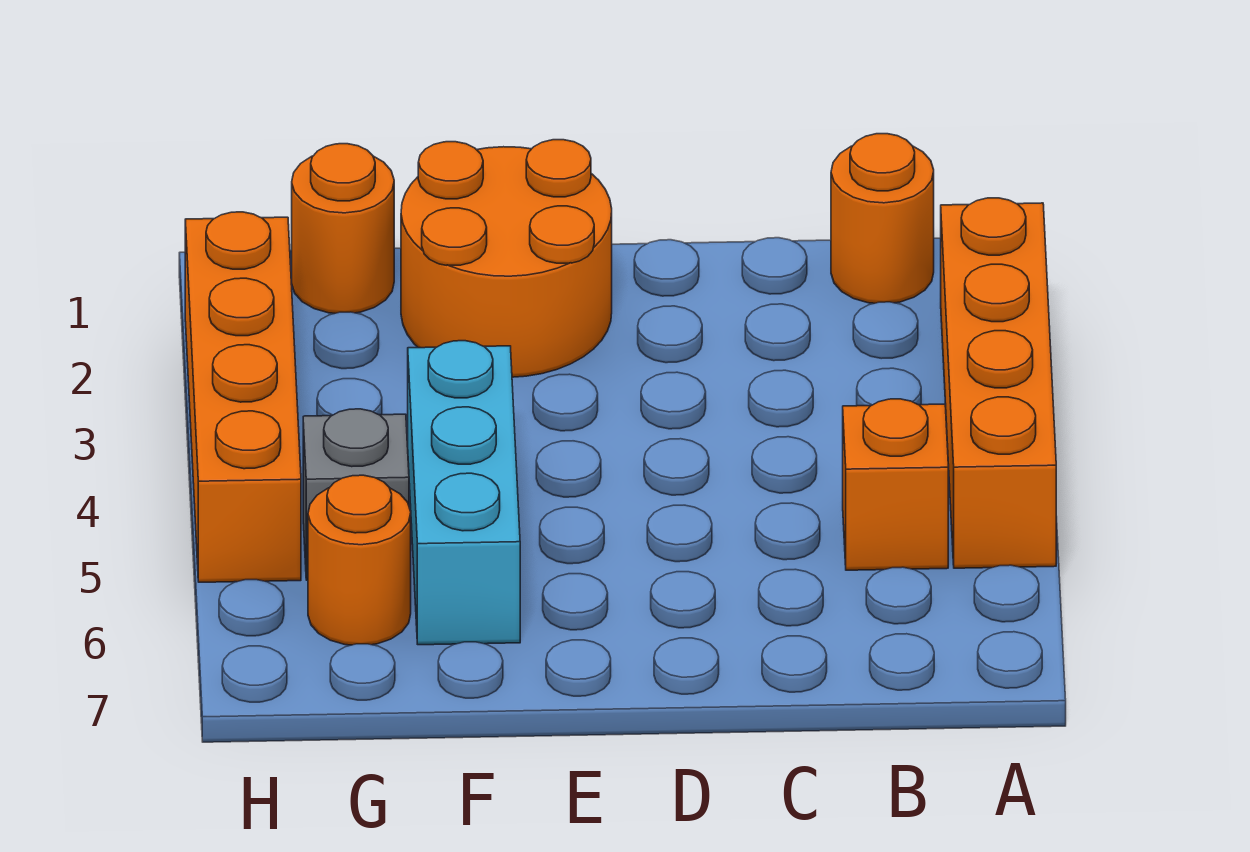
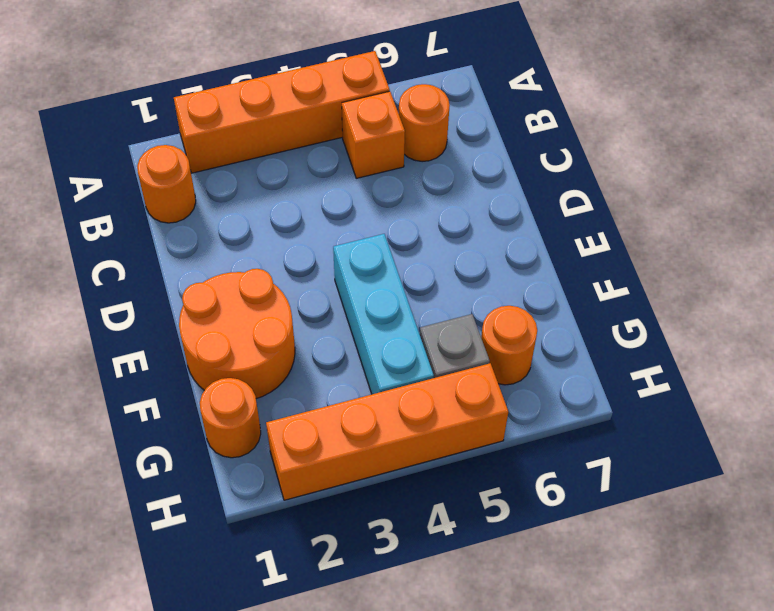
none -> orange round brick B6 level 1
cyan brick F4:F6 level 1 -> cyan brick E4:G4 level 1

